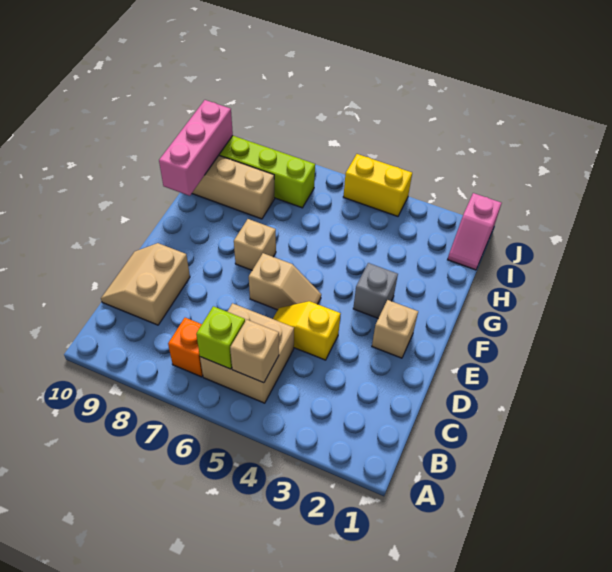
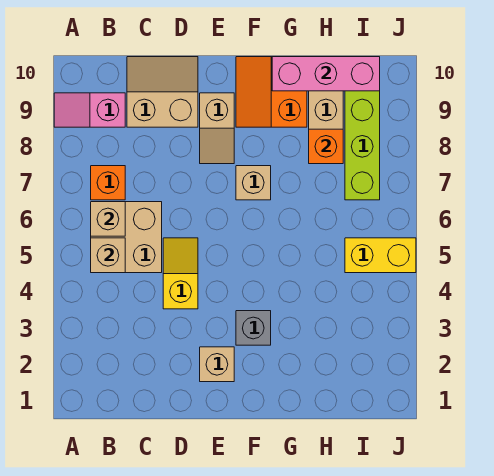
lime brick B6 level 2 -> tan brick B6 level 2
tan slope E5:E6 level 1 top 6 -> tan slope E8:E9 level 1 top 9
none -> orange slope F9:G10 level 1 top G
none -> orange brick H8 level 2
pink slope I1:J1 level 1 top J -> pink slope A9:B9 level 1 top B
yellow brick J4:J5 level 1 -> yellow brick I5:J5 level 1

